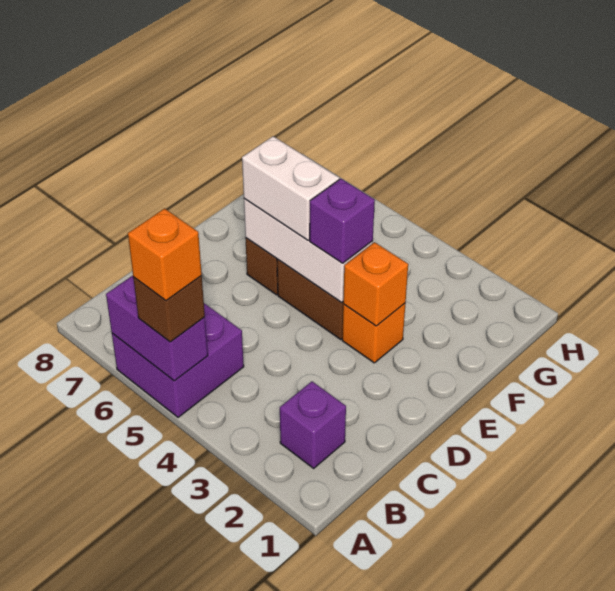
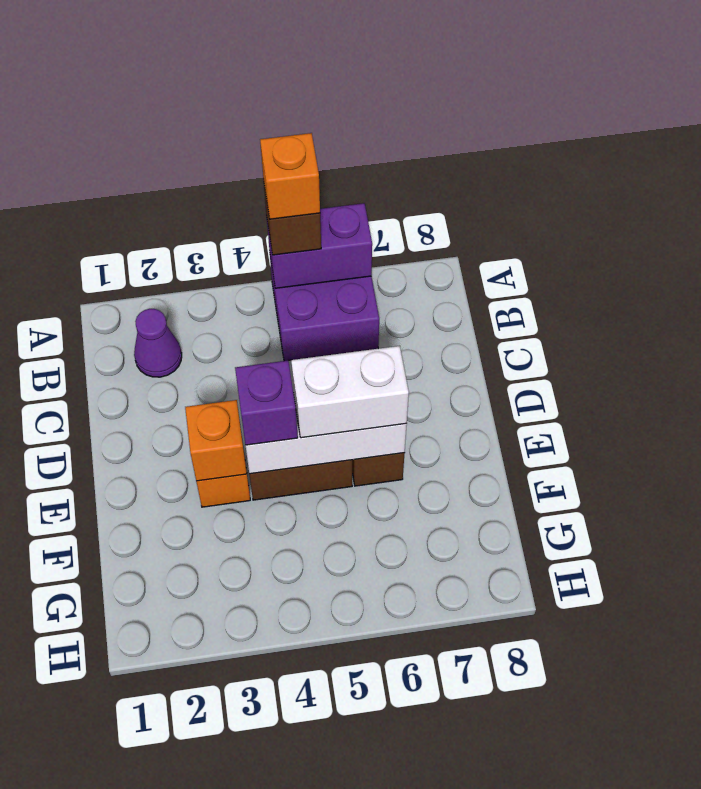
purple brick B2 level 1 -> purple cone B2 level 1

